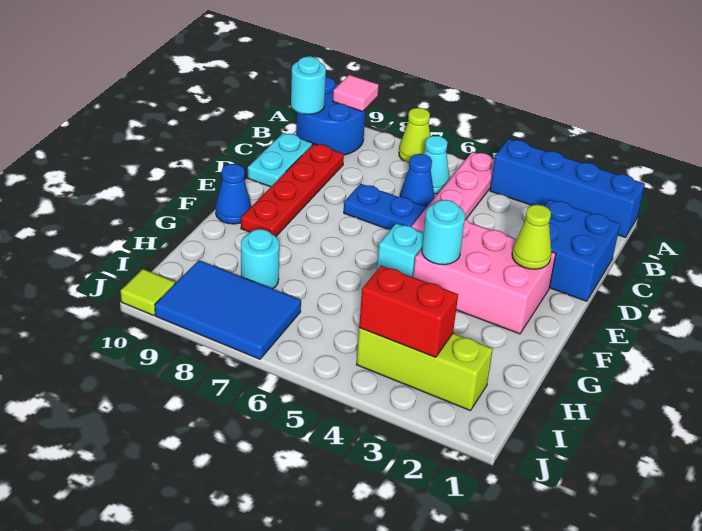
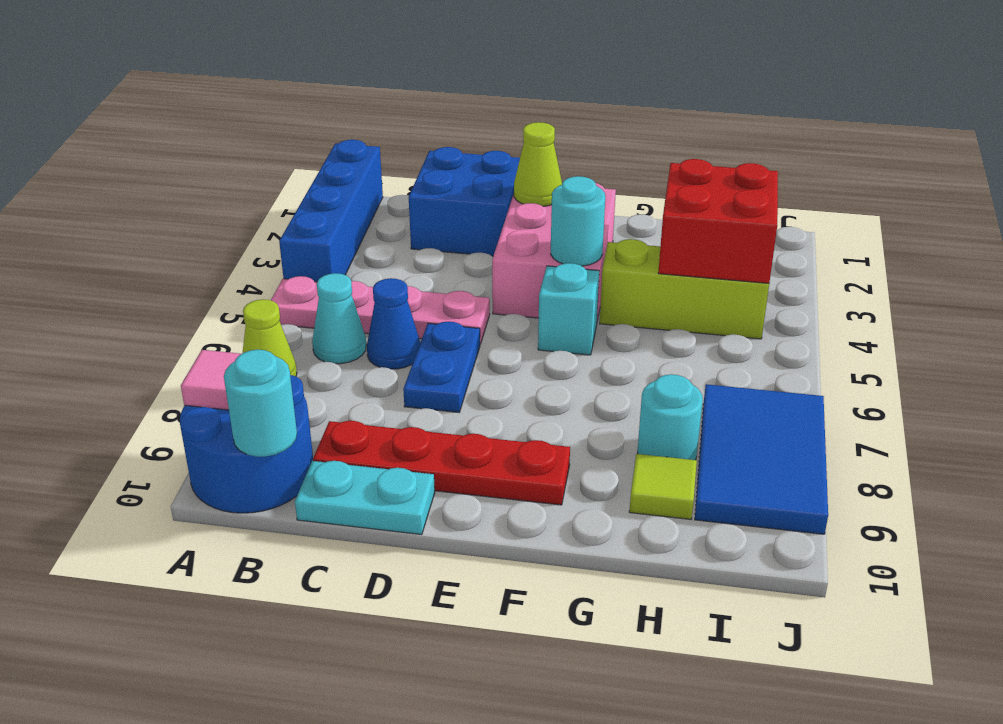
blue cone F10 level 1 -> none
lime brick I2:I4 level 1 -> lime brick G4:I4 level 1
red brick I3:I4 level 2 -> red brick H3:I4 level 2
lime tile J10 level 1 -> lime tile H9 level 1

